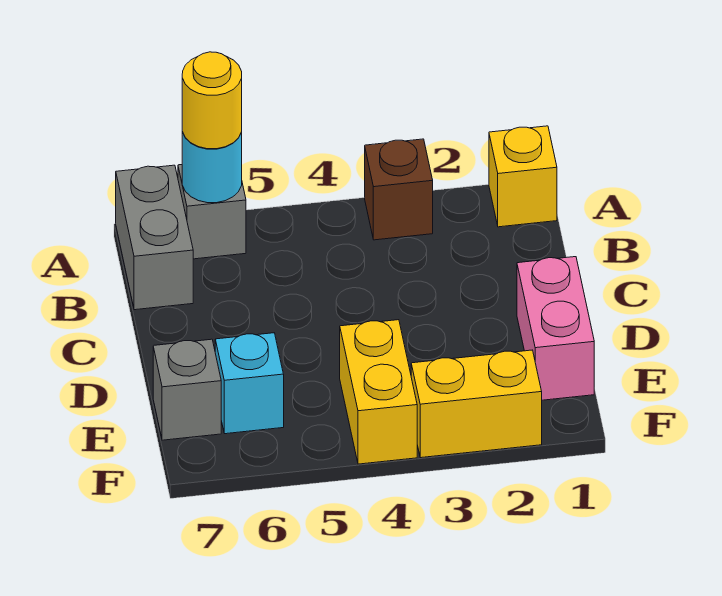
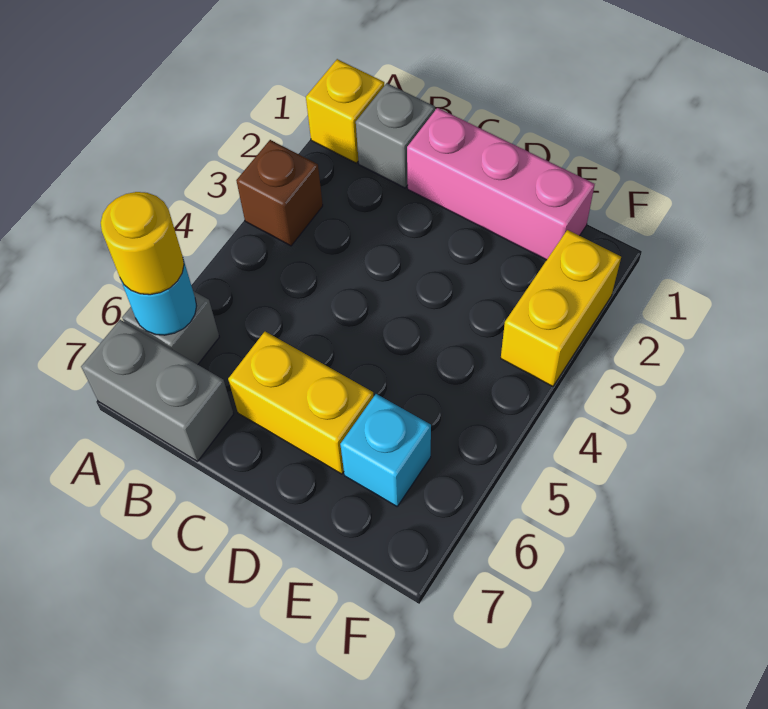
pink brick D1:E1 level 1 -> pink brick C1:E1 level 1
yellow brick E4:F4 level 1 -> yellow brick C6:D6 level 1
grey brick E7 level 1 -> grey brick B1 level 1

